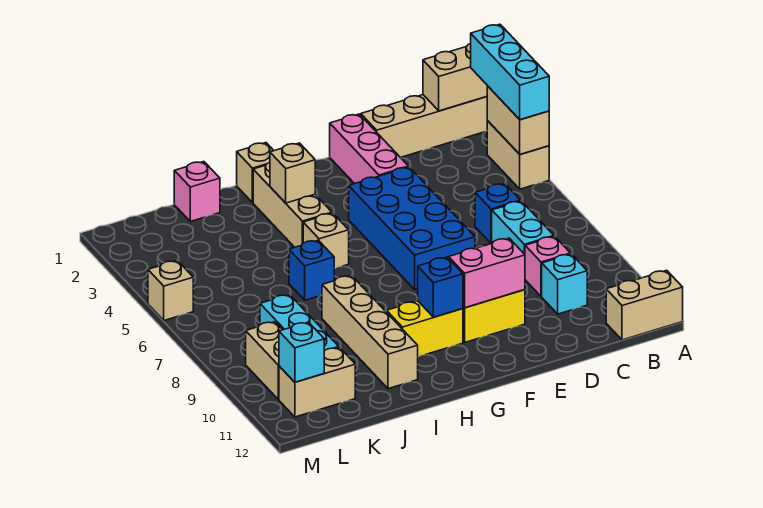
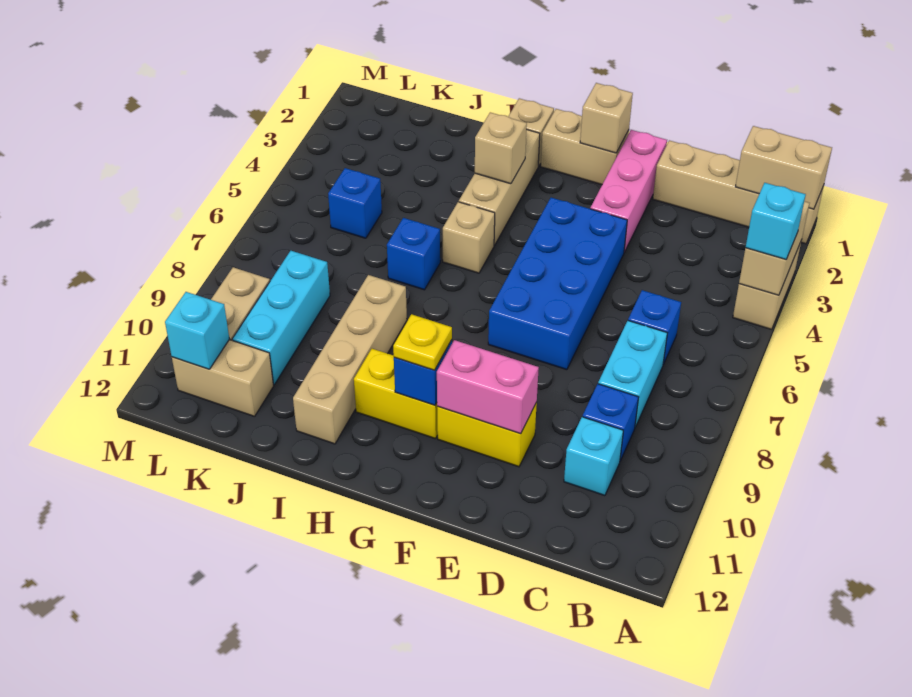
cyan brick A2:A4 level 3 -> cyan brick A4 level 3
tan brick A12:B12 level 1 -> tan brick F1:G1 level 1
pink brick C9 level 1 -> blue brick C9 level 1
none -> yellow plate G10 level 3
pink brick J1 level 1 -> none
none -> blue brick K5 level 1
tan brick M5 level 1 -> tan brick F1 level 2

